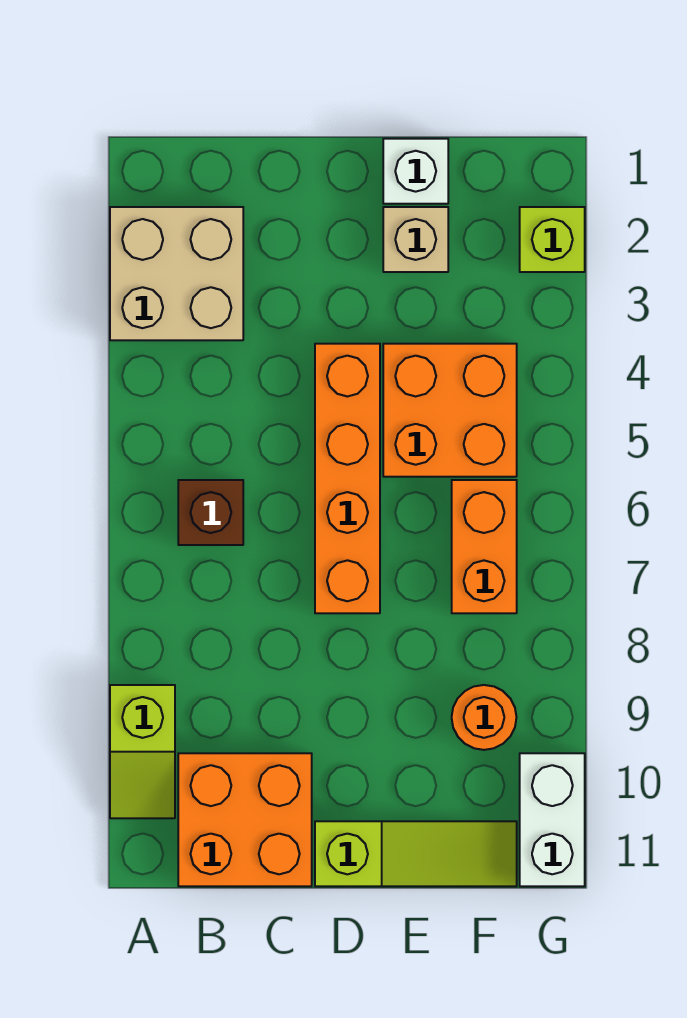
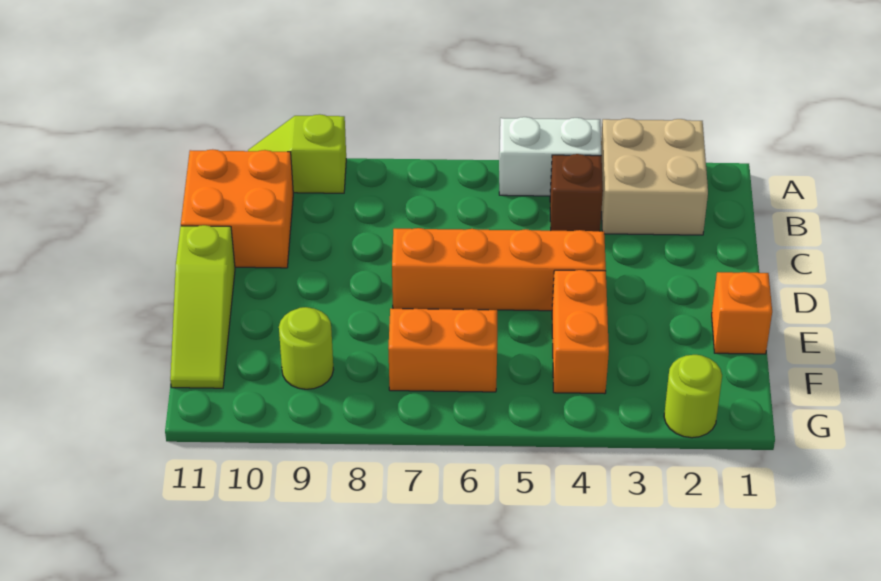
brown brick B6 level 1 -> brown brick B4 level 1
white brick E1 level 1 -> orange brick E1 level 1
tan brick E2 level 1 -> none
orange brick E4:F5 level 1 -> orange brick E4:F4 level 1
orange round brick F9 level 1 -> lime round brick F9 level 1
lime brick G2 level 1 -> lime round brick G2 level 1
white brick G10:G11 level 1 -> white brick A4:A5 level 1

